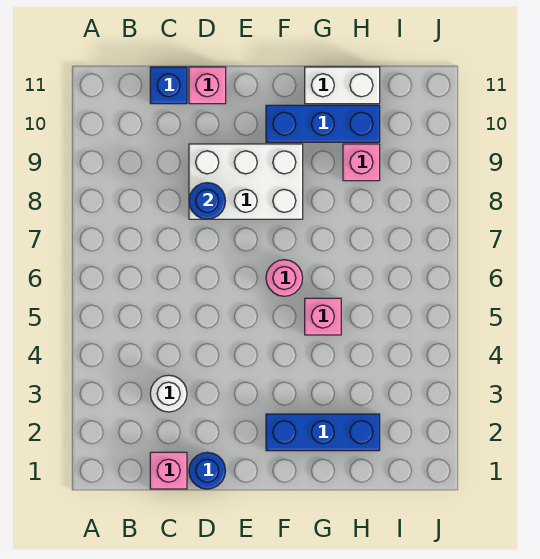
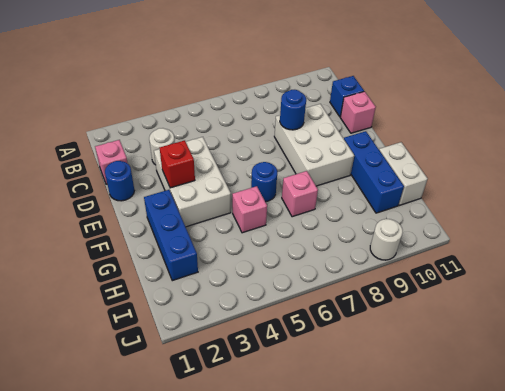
none -> white brick D3:F4 level 1
none -> red brick E3 level 2
pink round brick F6 level 1 -> blue round brick F6 level 1
pink brick H9 level 1 -> pink brick G7 level 1
none -> white round brick J9 level 1

